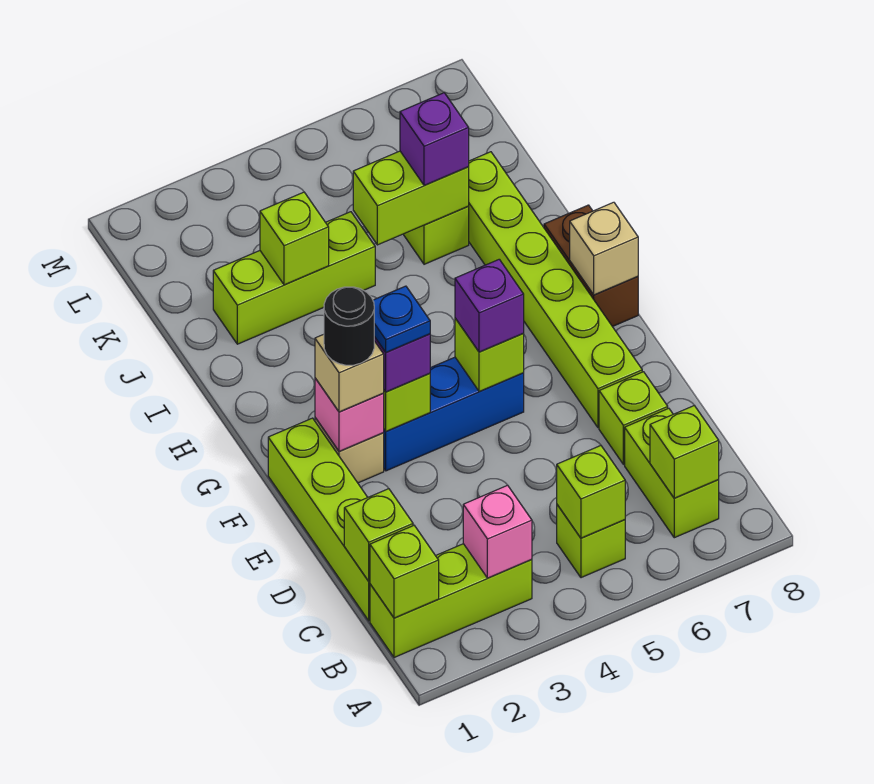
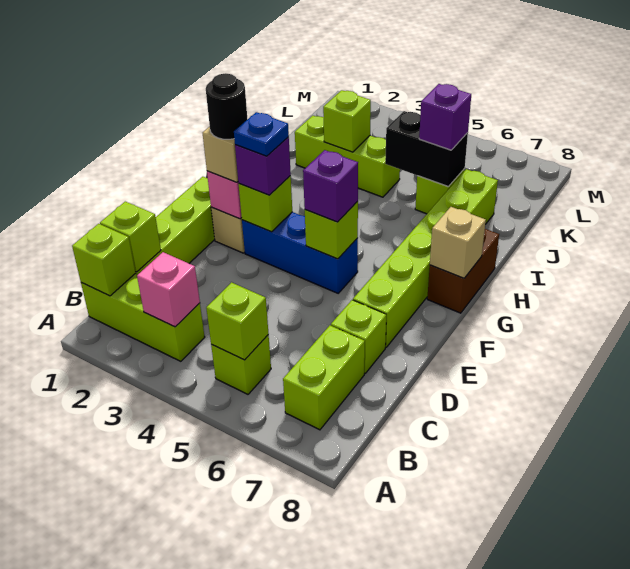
lime brick B7 level 2 -> none
lime brick J5:J6 level 2 -> black brick J5:J6 level 2

